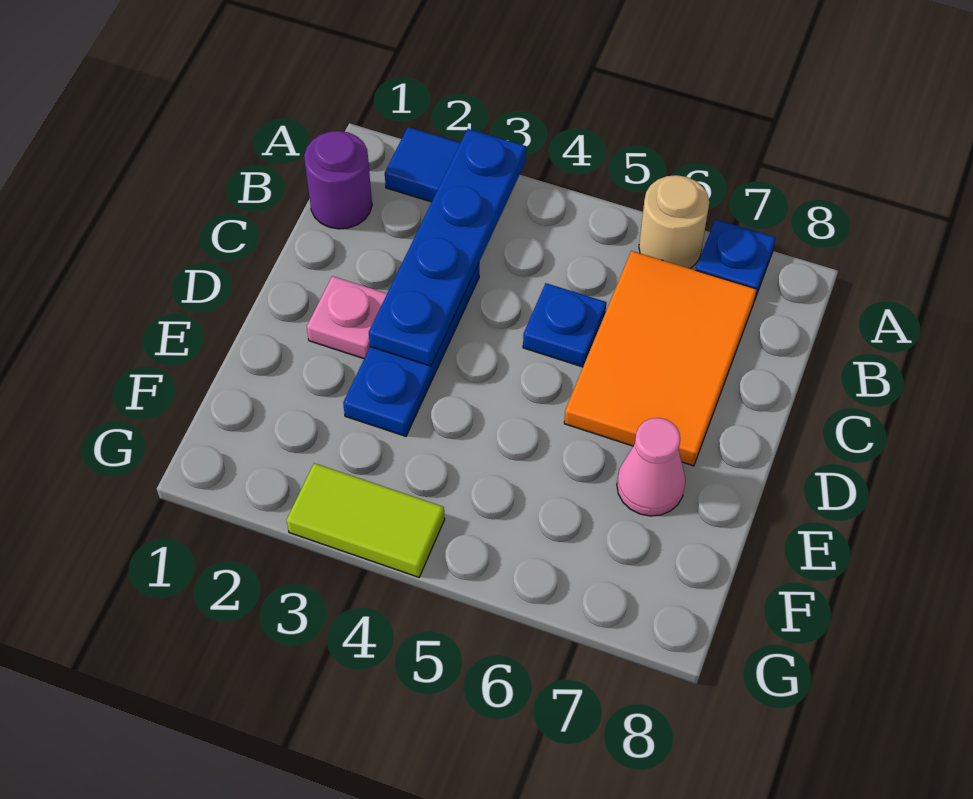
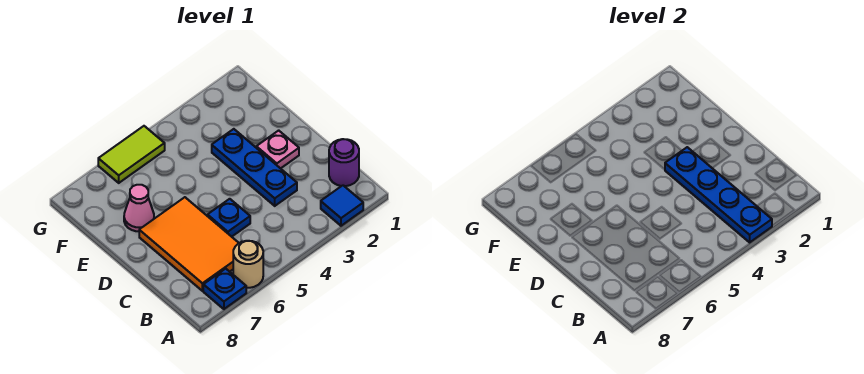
lime tile G3:G4 level 1 -> lime tile G5:G6 level 1

